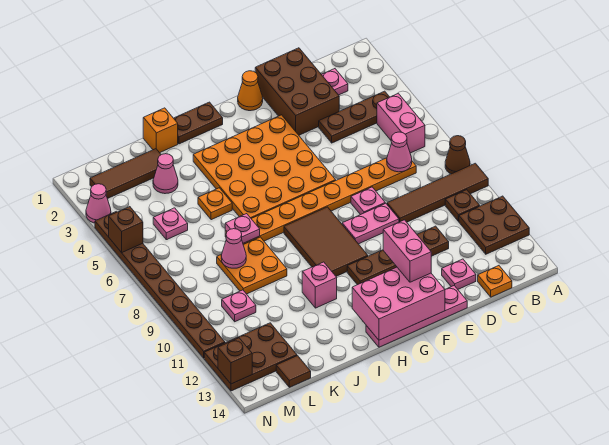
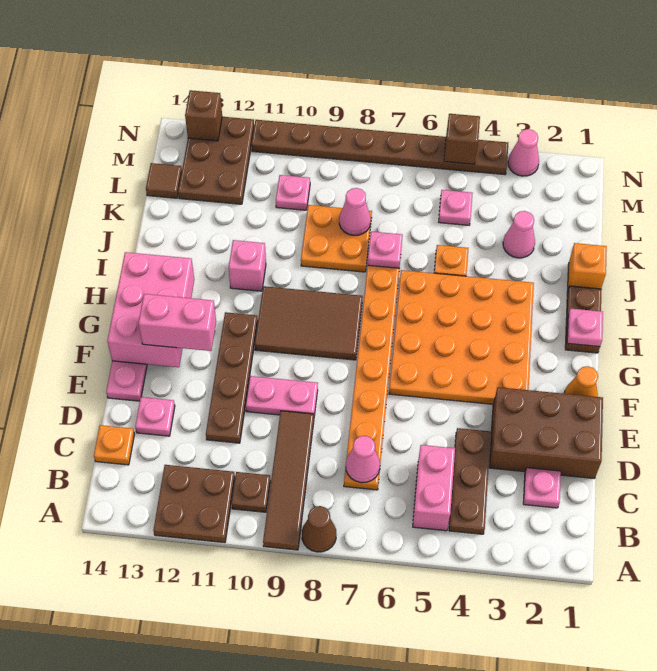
pink brick B5:B6 level 1 -> pink brick B5:C5 level 1
pink plate E8 level 1 -> pink plate H1 level 2
pink plate E9:F9 level 1 -> pink plate E9:E10 level 1
brown tile K2:M2 level 1 -> none

